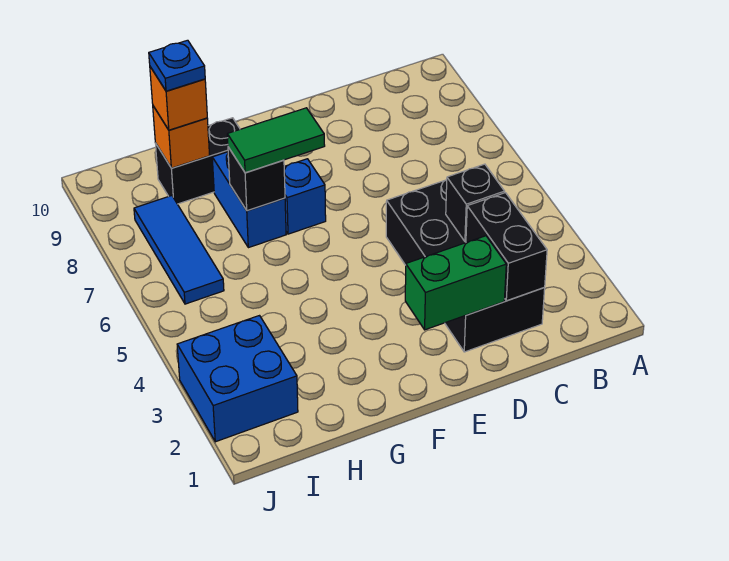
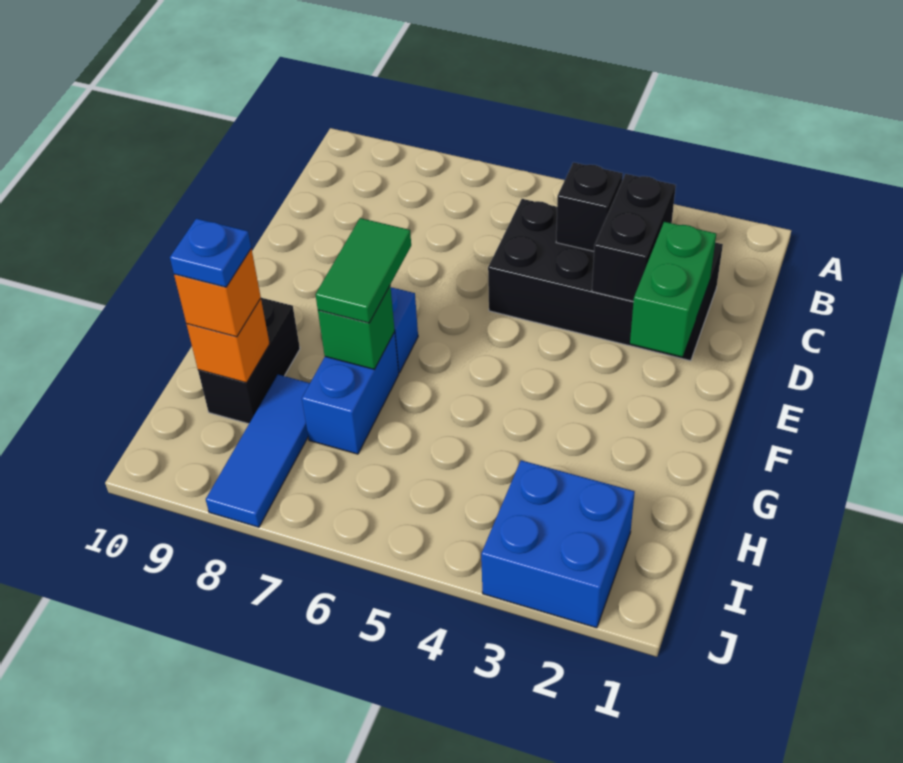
black brick C2:C3 level 2 -> black brick C3:D3 level 2
blue brick G7:G8 level 1 -> blue brick G7:H7 level 1
black brick G7 level 2 -> green brick G7 level 2
blue tile I6:I8 level 1 -> blue tile H8:J8 level 1

